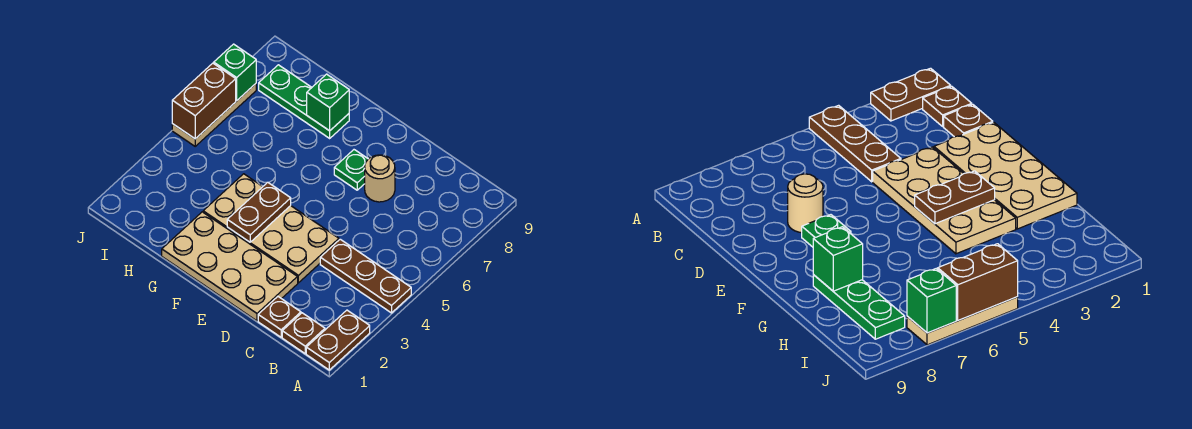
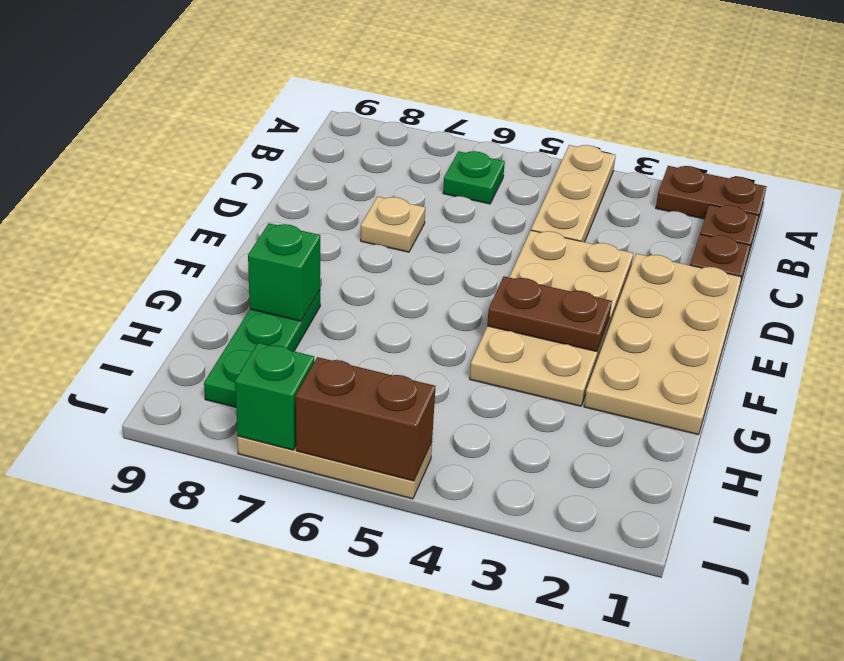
brown plate A4:C4 level 1 -> tan plate A4:C4 level 1
tan round brick D7 level 1 -> tan plate D7 level 1
green plate E7 level 1 -> green plate B6 level 1

